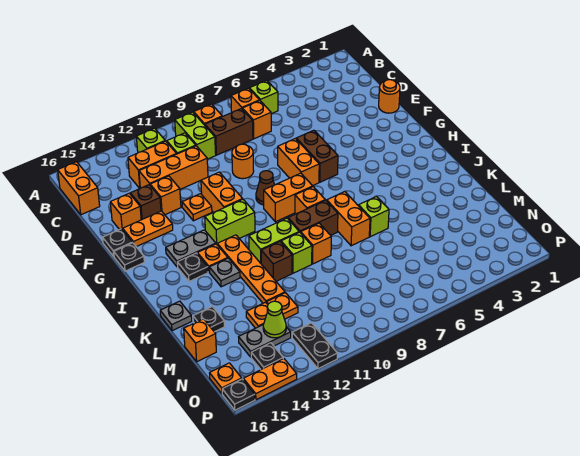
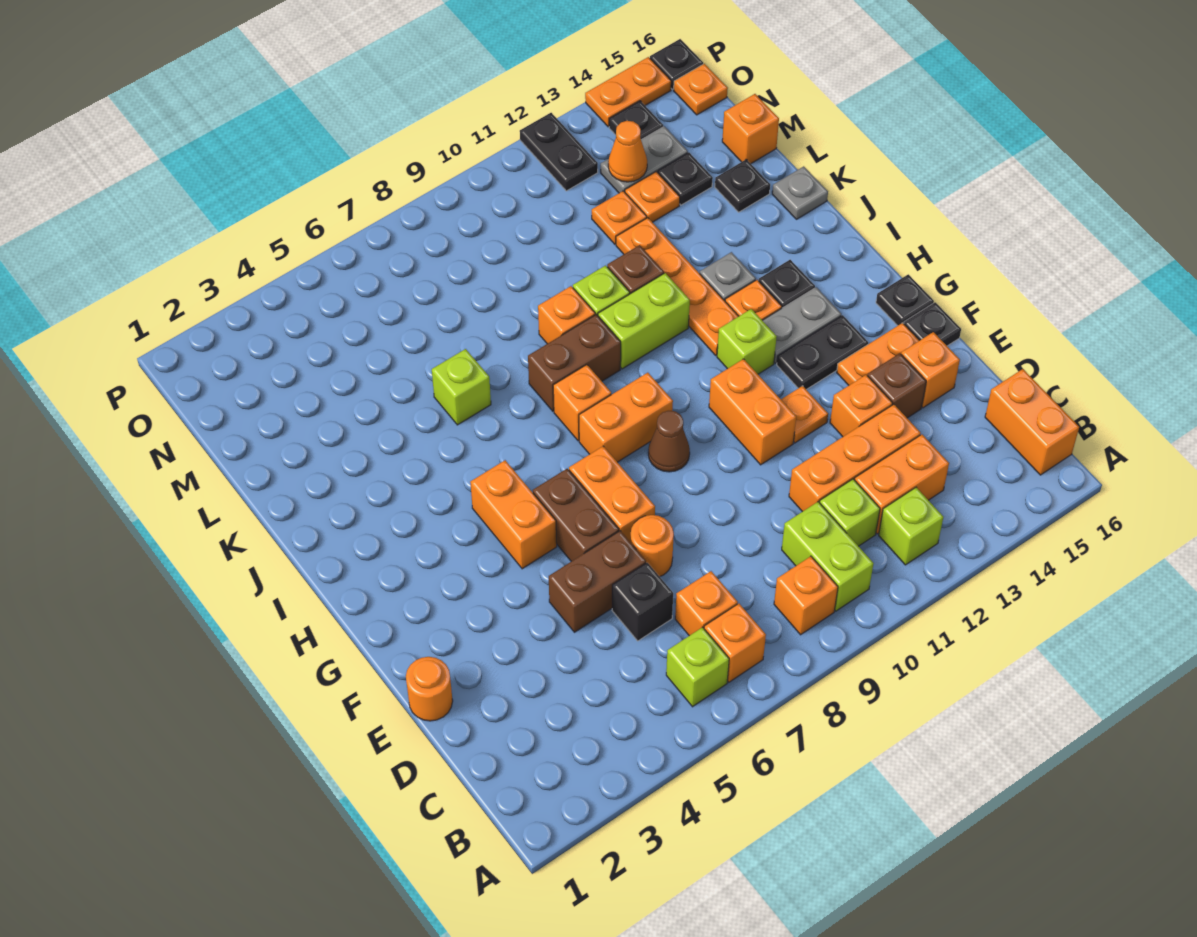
brown brick C8:C9 level 1 -> brown brick E5:E6 level 1
none -> black brick D6 level 1
orange round brick E9 level 1 -> orange round brick E7 level 1
none -> black plate G13:G14 level 1
lime brick H11:H12 level 1 -> lime brick H12 level 1
orange brick J7:K7 level 1 -> orange brick G5:H5 level 1
none -> black plate M14 level 1
lime cone N13 level 2 -> orange cone N13 level 2

